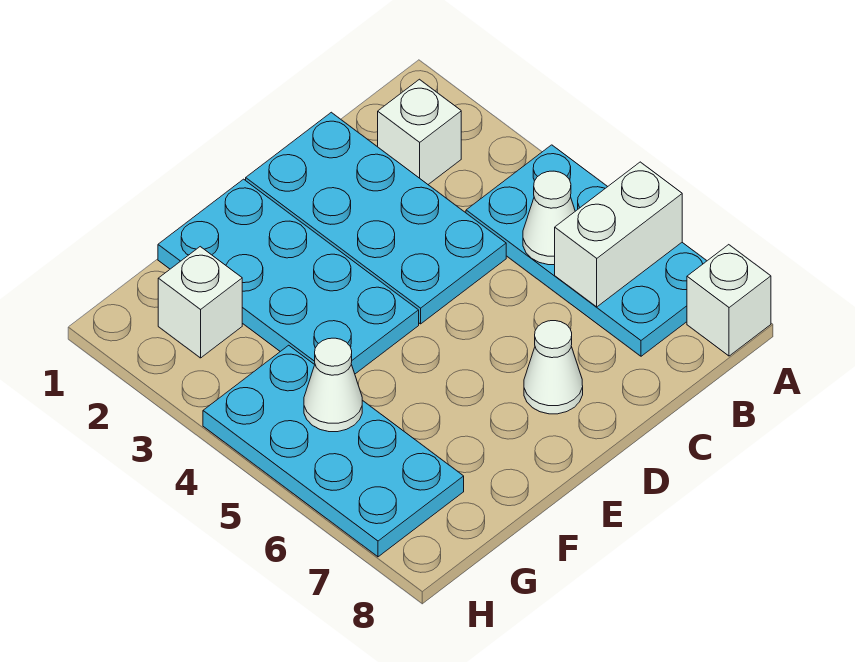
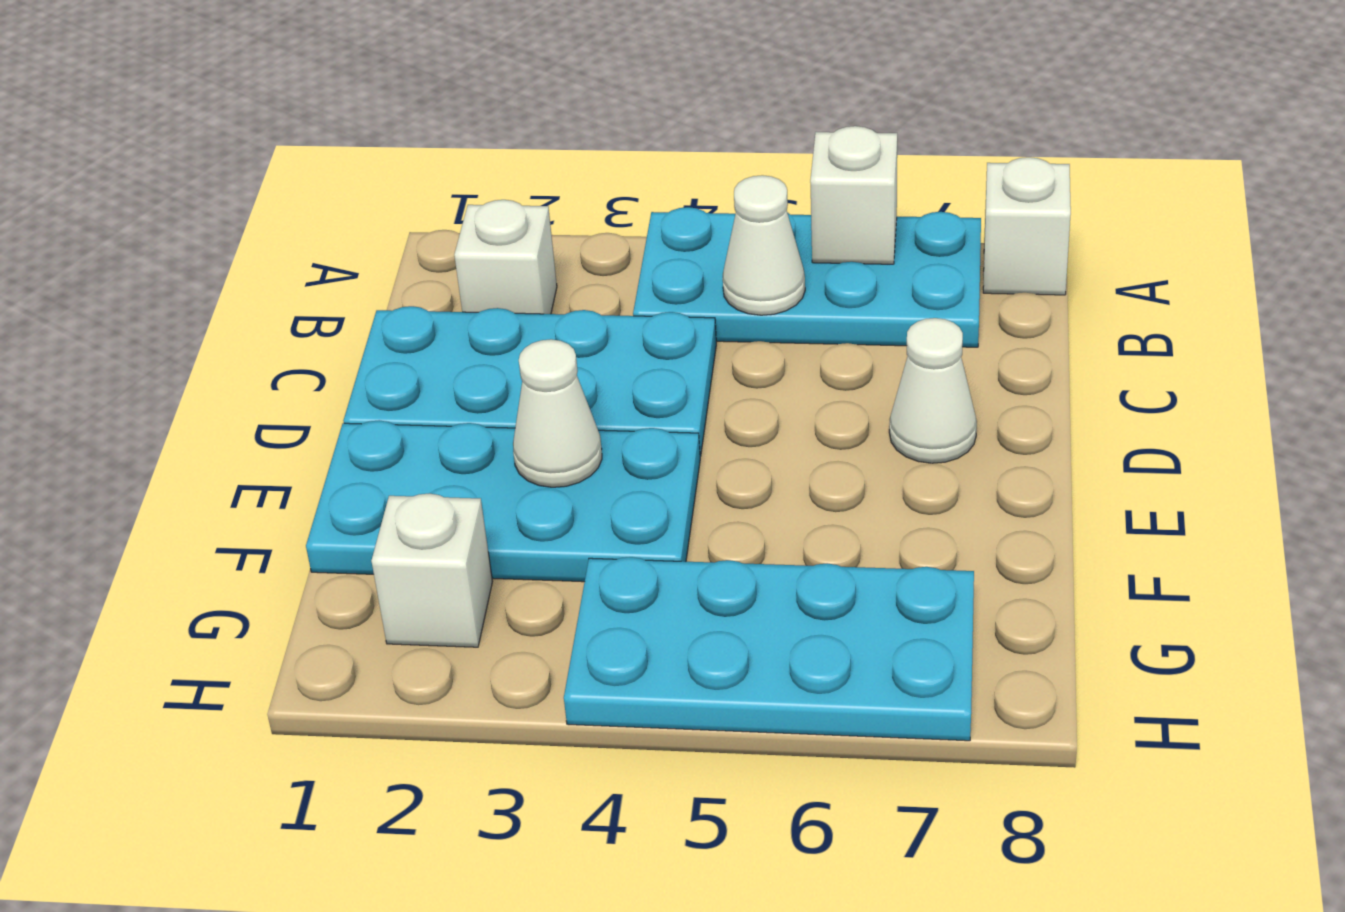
white brick A6:B6 level 2 -> white brick A6 level 2
white cone G5 level 2 -> white cone E3 level 2

